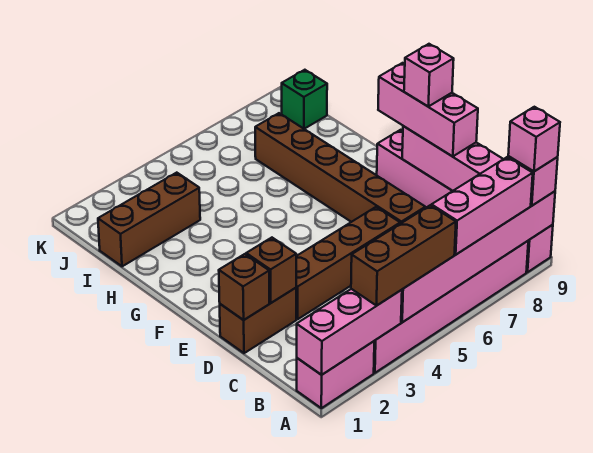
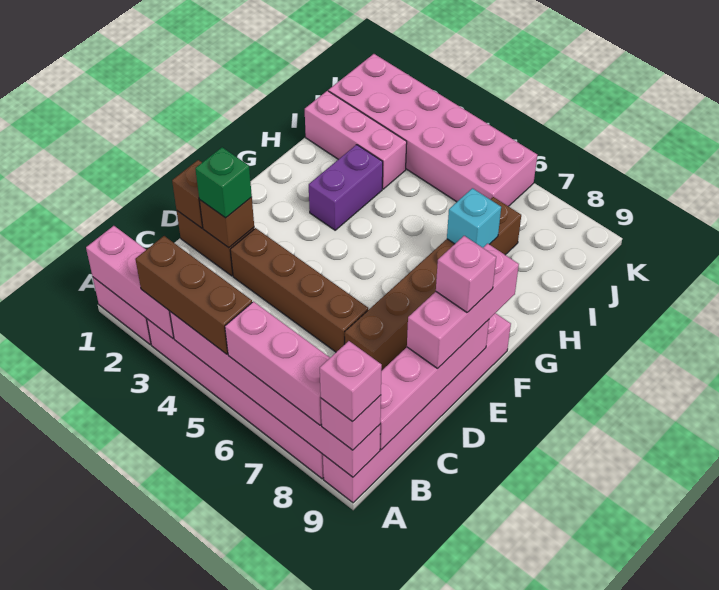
none -> purple brick G3:H3 level 1
none -> cyan brick H7 level 2
brown brick I1:I3 level 1 -> pink brick I1:I3 level 1
none -> pink brick J1:K6 level 1
green brick J9 level 1 -> green brick D2 level 3

